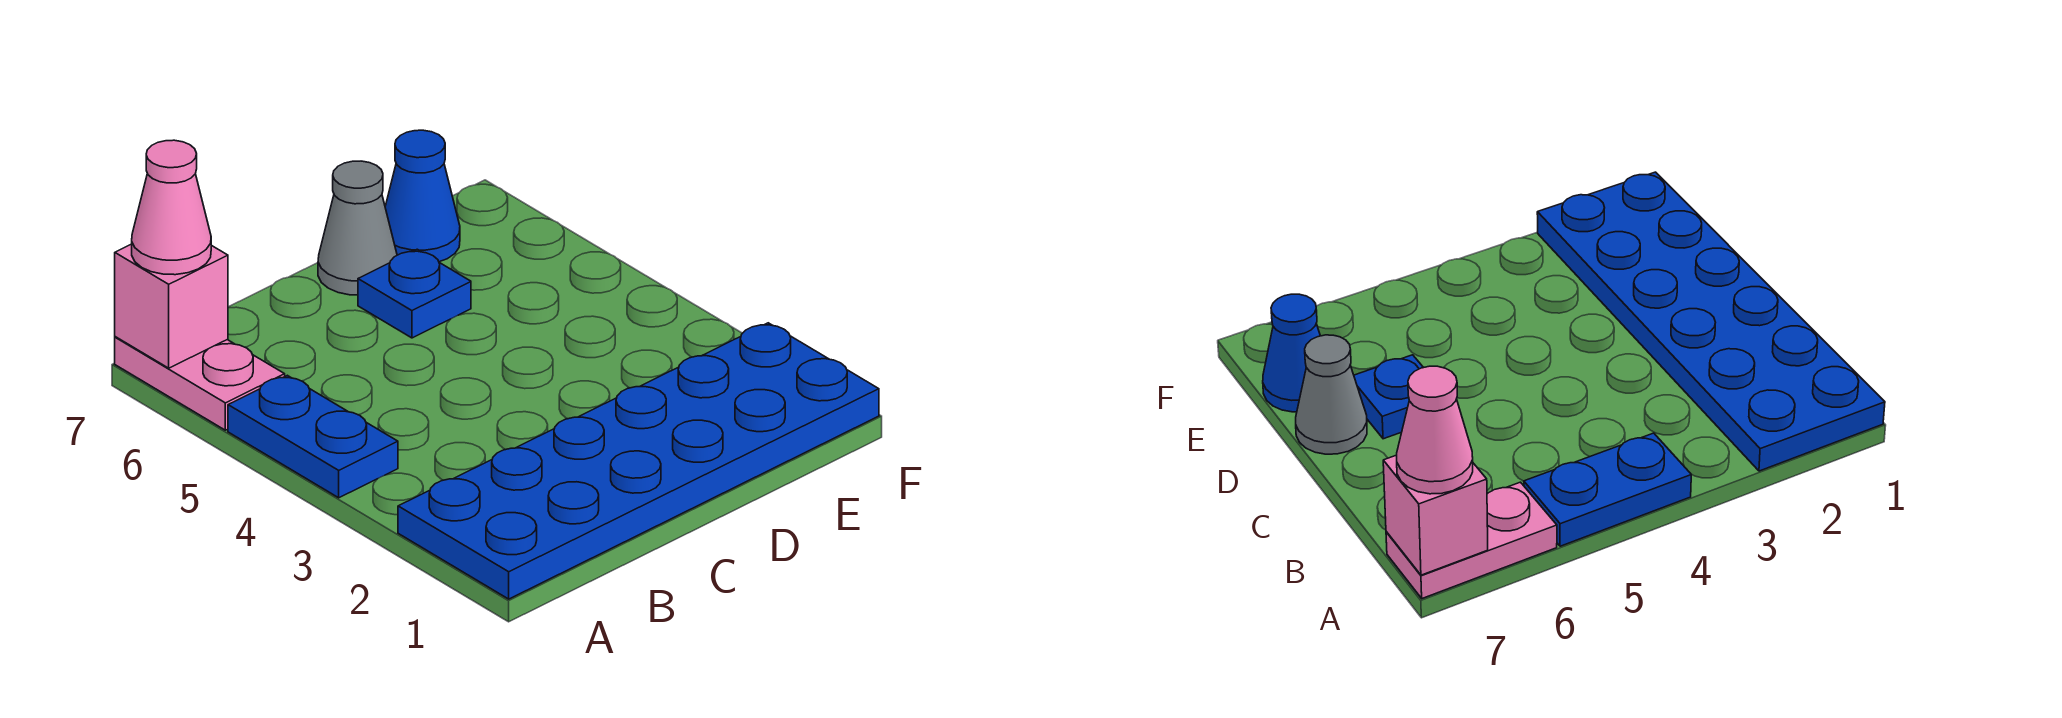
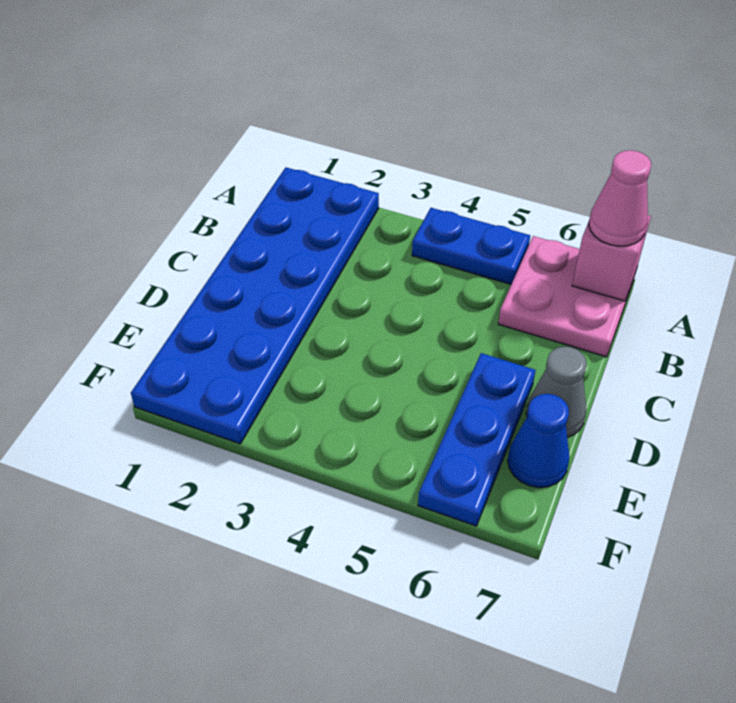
pink plate A6:A7 level 1 -> pink plate A6:B7 level 1
blue plate D6 level 1 -> blue plate D6:F6 level 1

